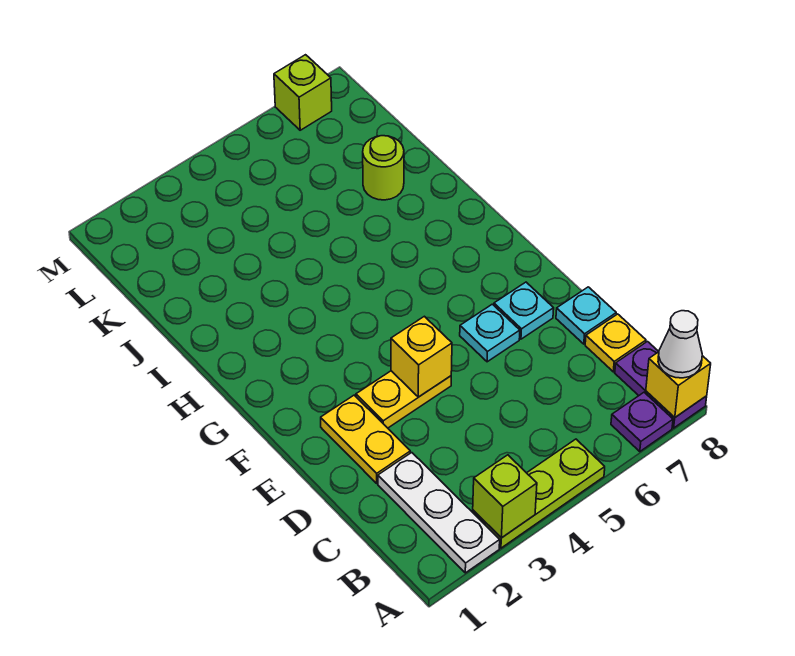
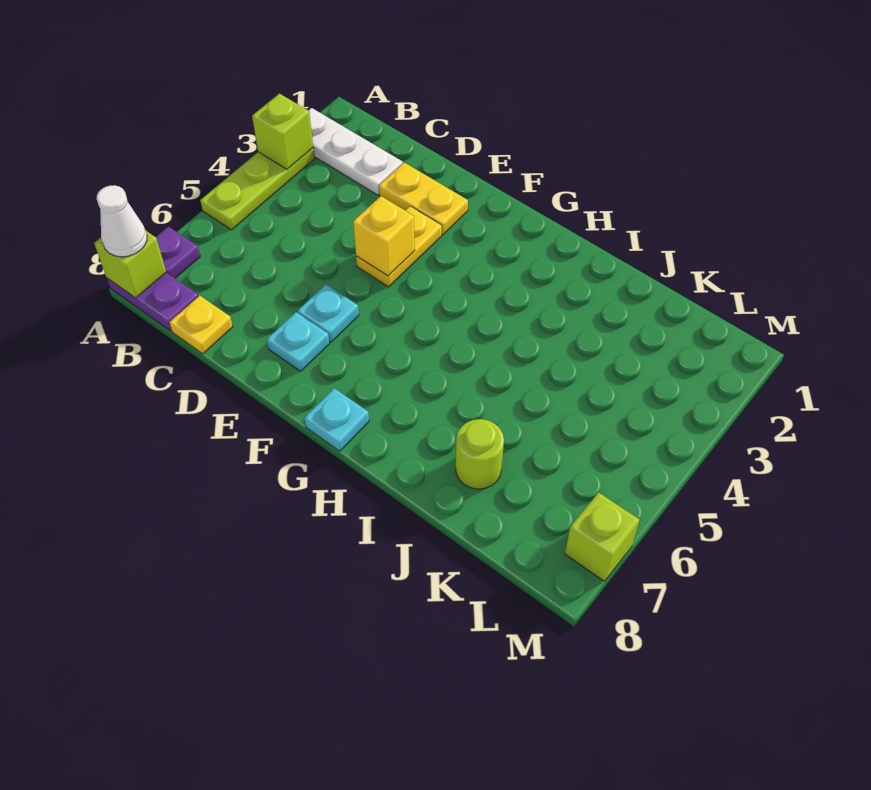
yellow brick A8 level 2 -> lime brick A8 level 2
cyan plate D8 level 1 -> cyan plate G8 level 1

